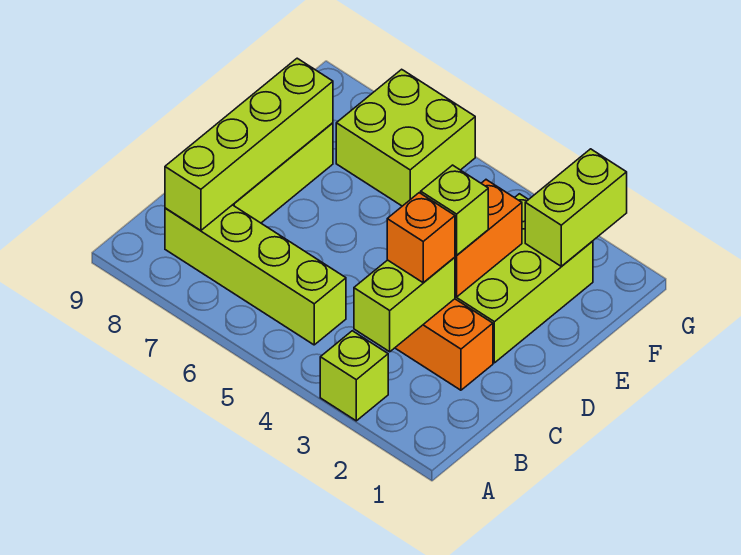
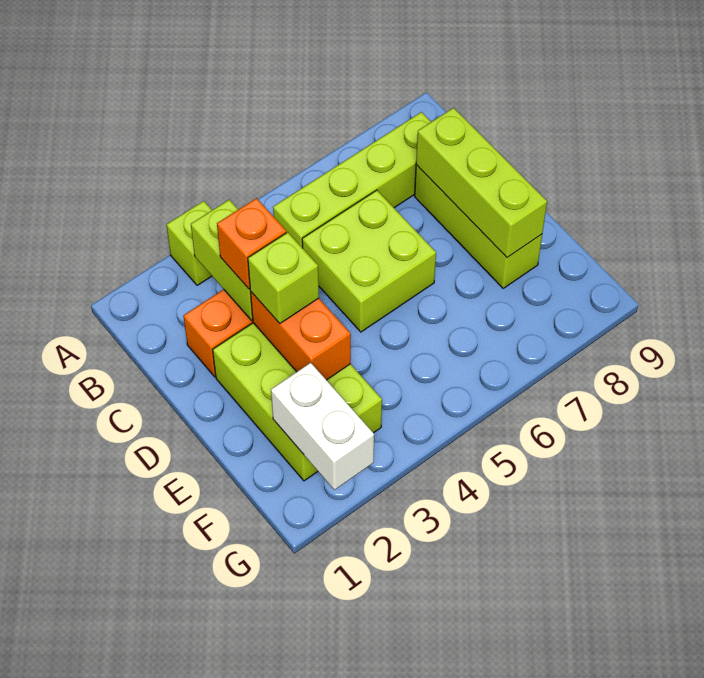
lime brick B8:E8 level 2 -> lime brick C8:E8 level 2
lime brick F2:G2 level 2 -> white brick F2:G2 level 2
lime brick F6:G7 level 1 -> lime brick C5:D6 level 1

